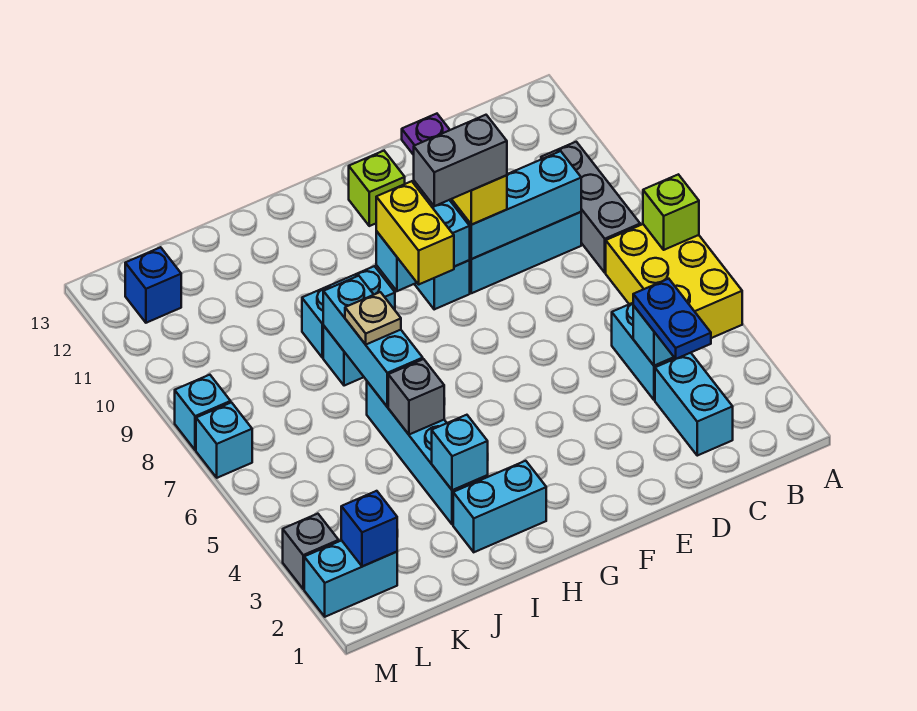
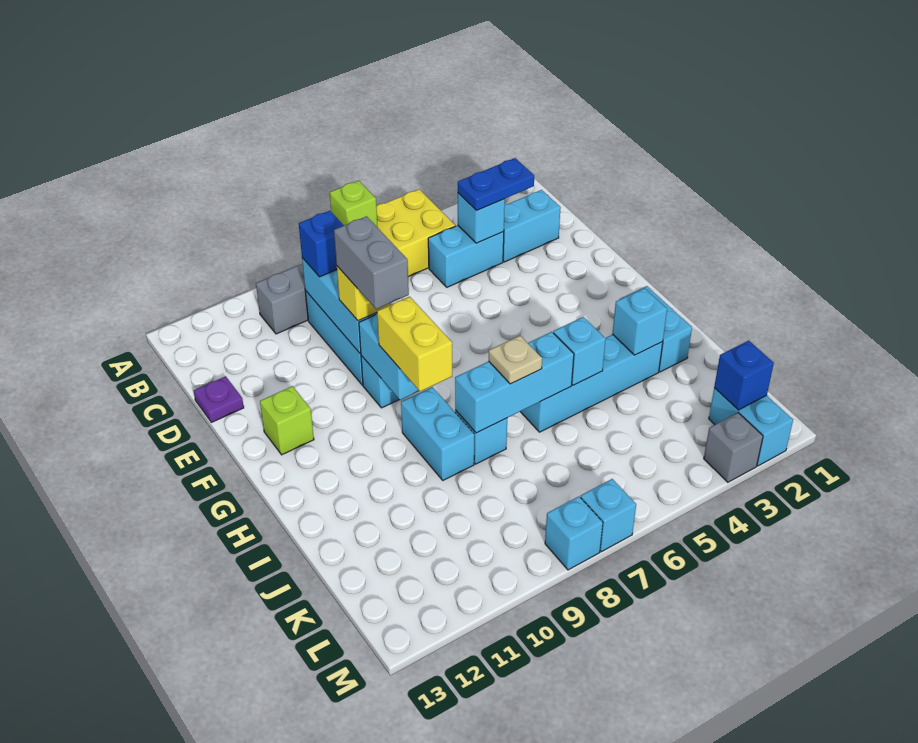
yellow brick G8:G9 level 3 -> yellow brick G9:H9 level 3
grey brick I5 level 2 -> cyan brick I5 level 2
blue brick L12 level 1 -> blue brick C9 level 3

